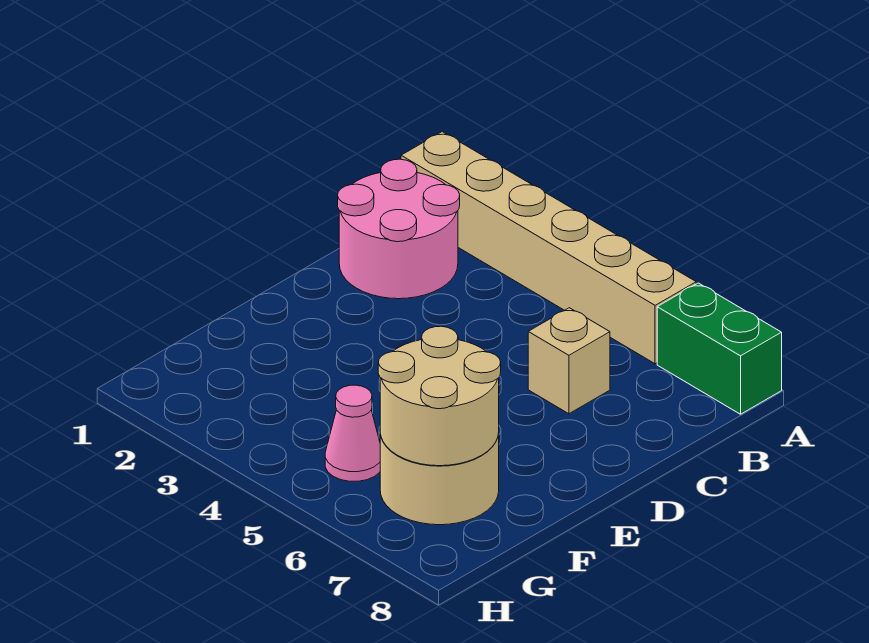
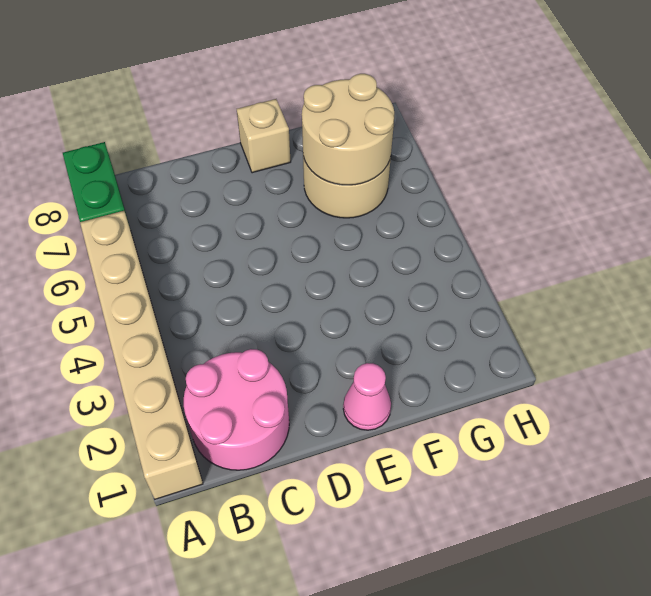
tan brick C6 level 1 -> tan brick E8 level 1
pink cone G5 level 1 -> pink cone E1 level 1

